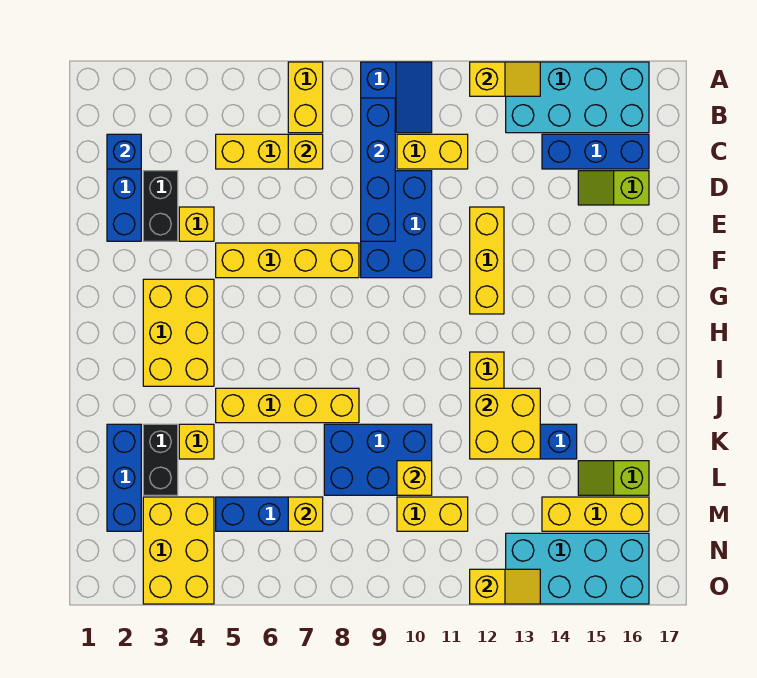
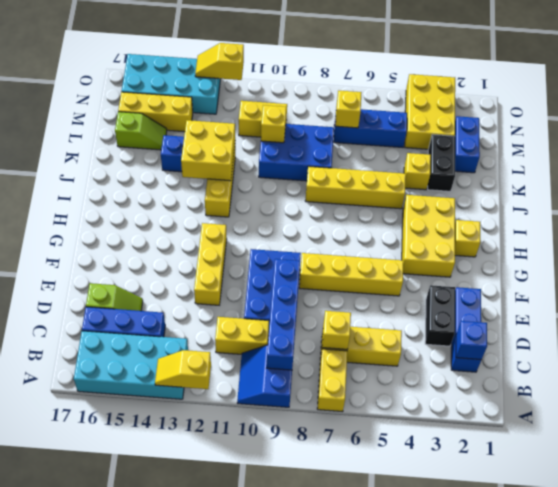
yellow brick E4 level 1 -> yellow brick H2 level 1
blue brick K2:M2 level 1 -> blue brick L2:M2 level 1

